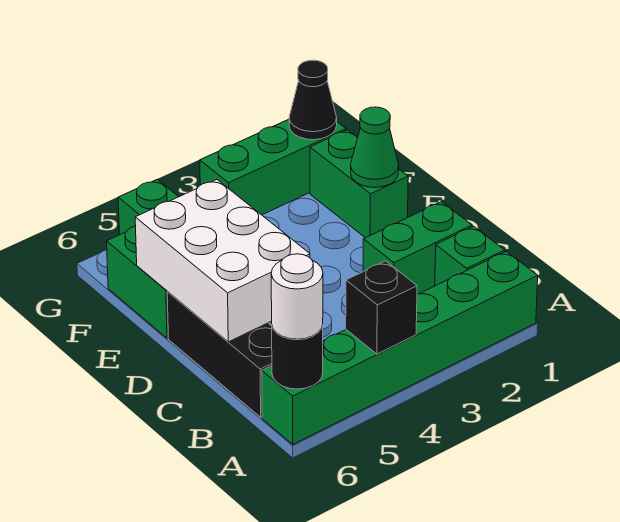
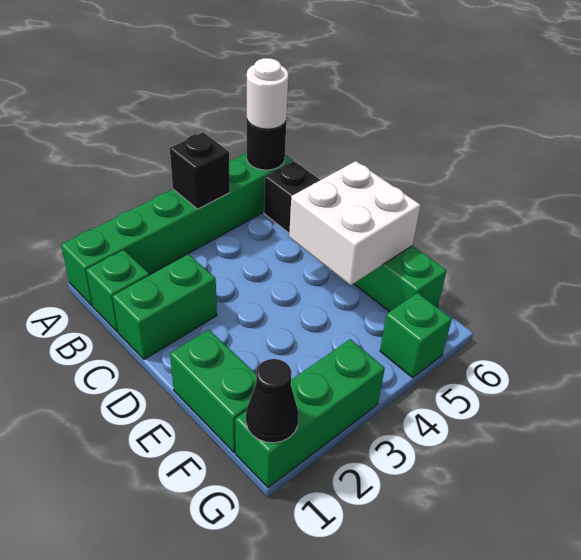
white brick C5:E6 level 2 -> white brick D5:E6 level 2
green cone E1 level 2 -> none

